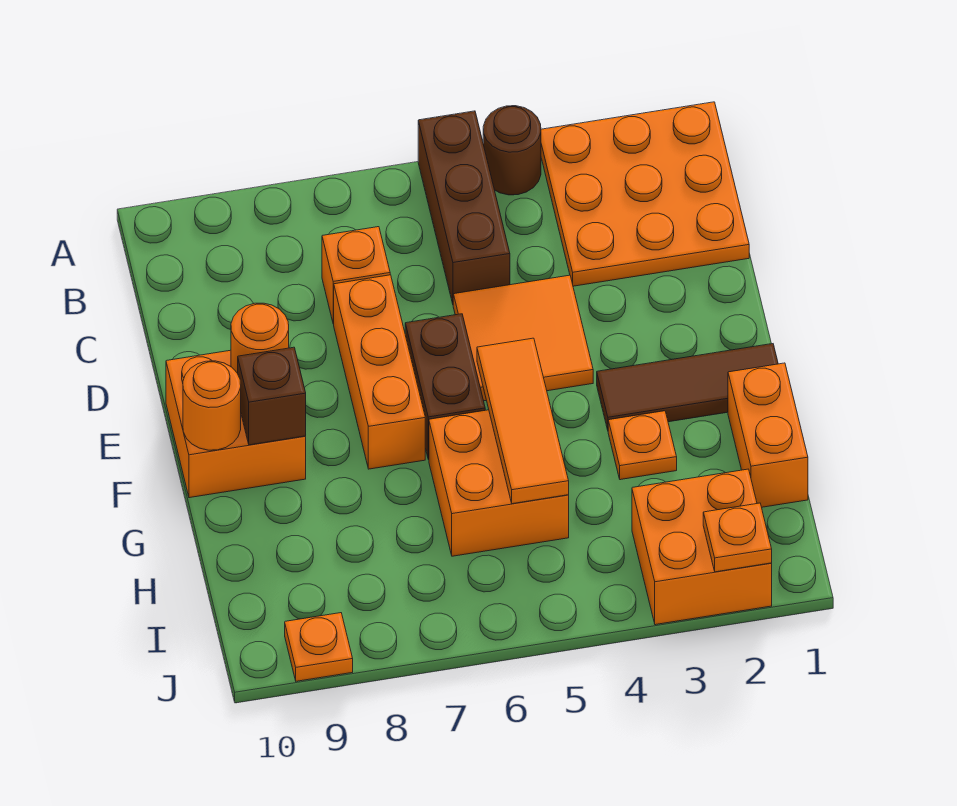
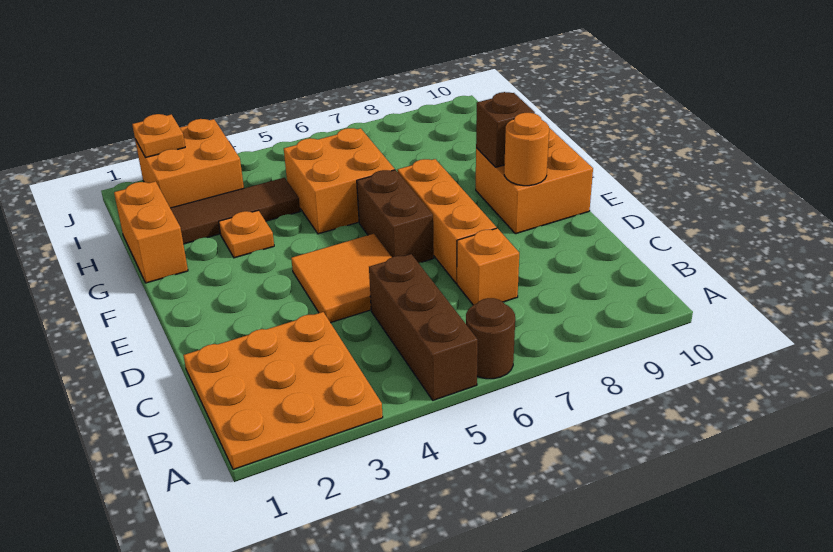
brown round brick A4 level 1 -> brown round brick A6 level 1
brown tile F1:F3 level 1 -> brown tile H2:H4 level 1
orange tile F5:H5 level 2 -> none
orange round brick F10 level 2 -> none
orange plate J9 level 1 -> none

